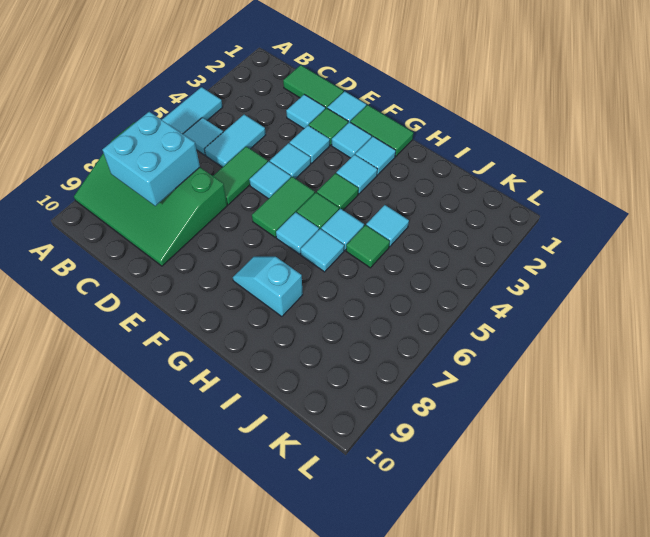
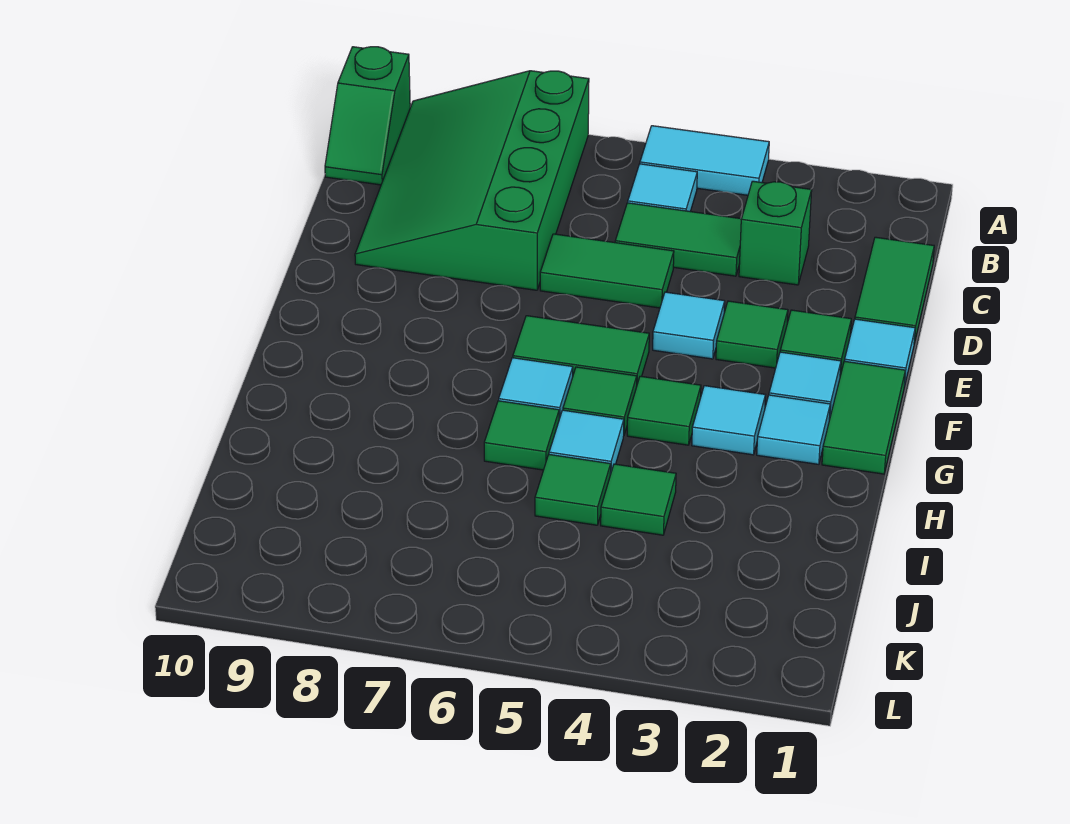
none -> green slope A10:B10 level 1 top A
cyan brick B7:C8 level 2 -> none
none -> green brick C3 level 1
cyan tile C4:C5 level 1 -> green tile C4:C5 level 1
cyan tile D2 level 1 -> none
cyan tile E3 level 1 -> green tile E3 level 1
cyan tile E5 level 1 -> none
cyan slope G8:H8 level 1 top H -> none
cyan tile H6 level 1 -> green tile H6 level 1
cyan tile I4 level 1 -> green tile I4 level 1

